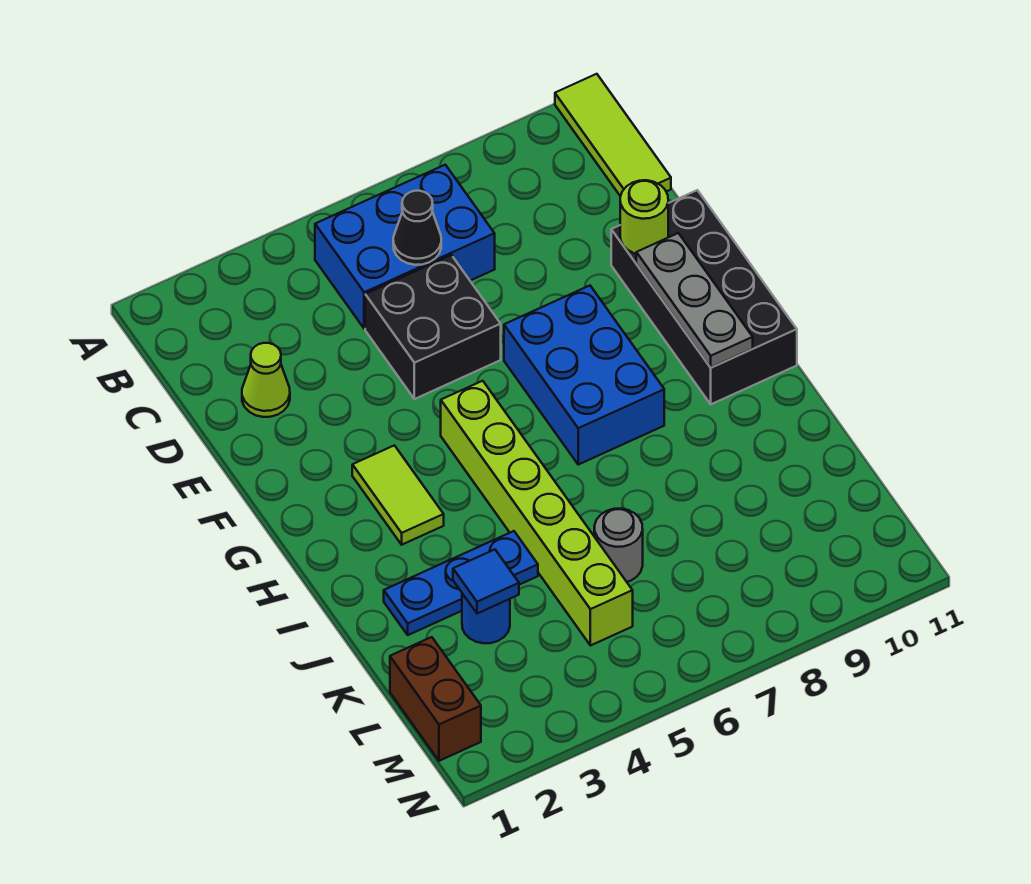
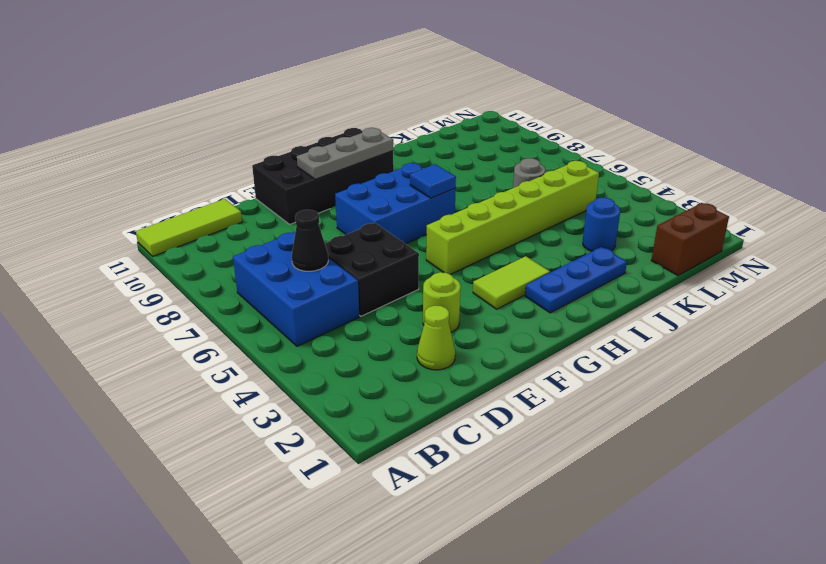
lime round brick E10 level 2 -> lime round brick E3 level 1
blue plate J2:J4 level 1 -> blue plate H2:J2 level 1
blue tile K3 level 2 -> blue tile H7 level 2

